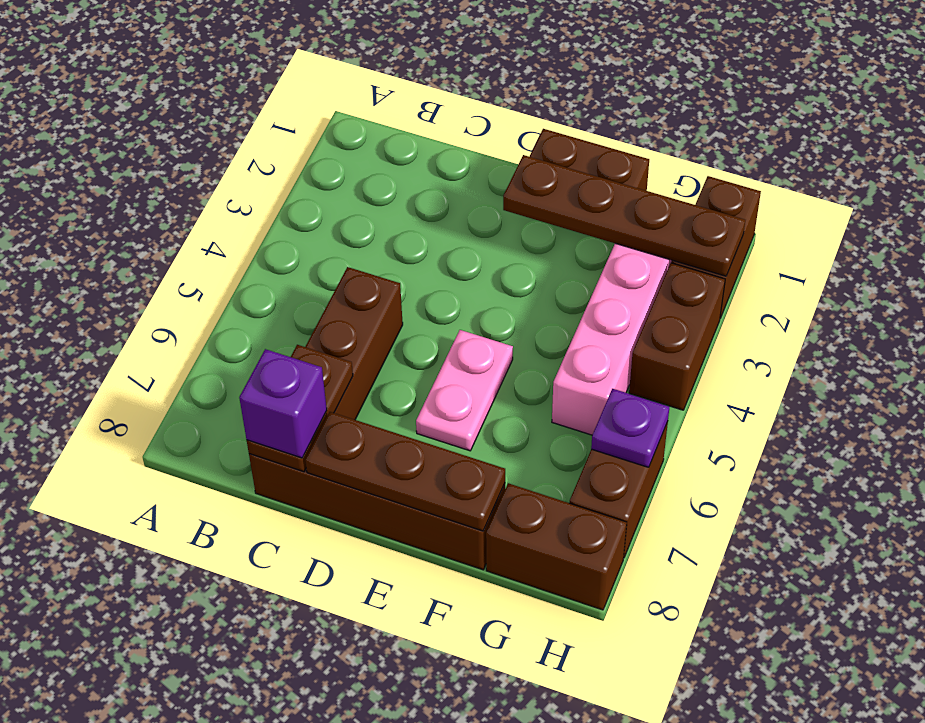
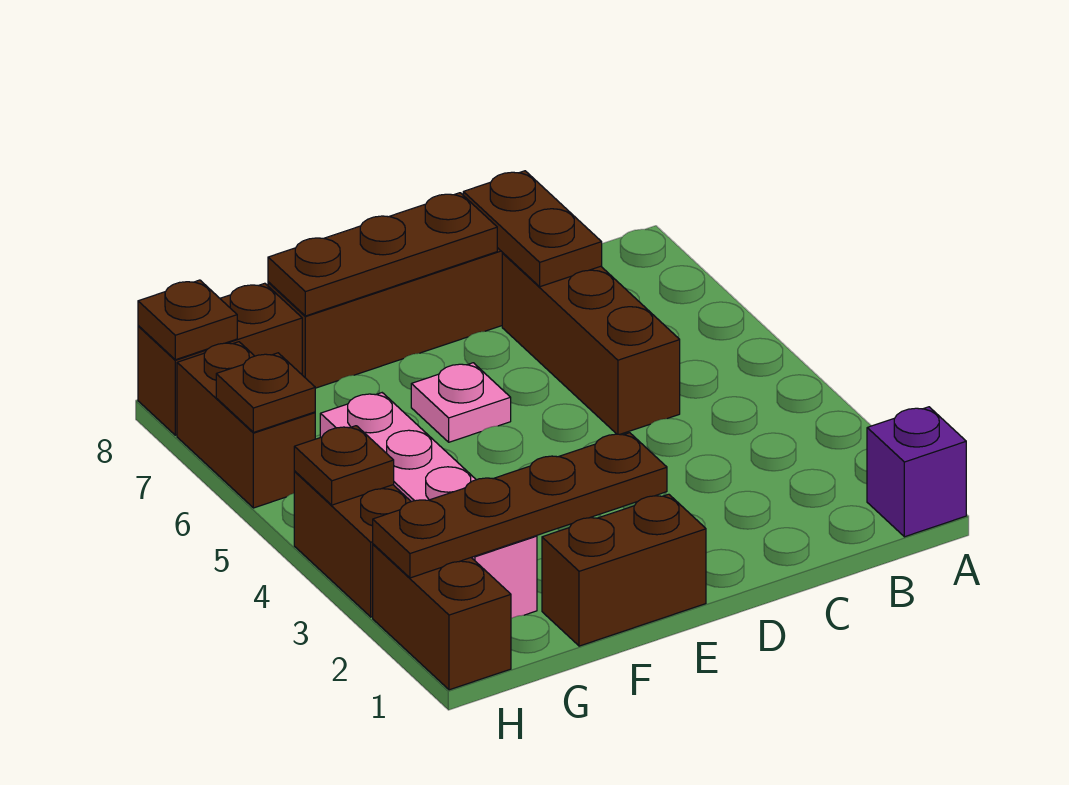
purple brick C8 level 3 -> purple brick A1 level 1
pink plate E5:E6 level 1 -> pink plate E6 level 1
none -> brown plate H4 level 2
purple plate H6 level 2 -> brown plate H6 level 2
none -> brown plate H8 level 2

